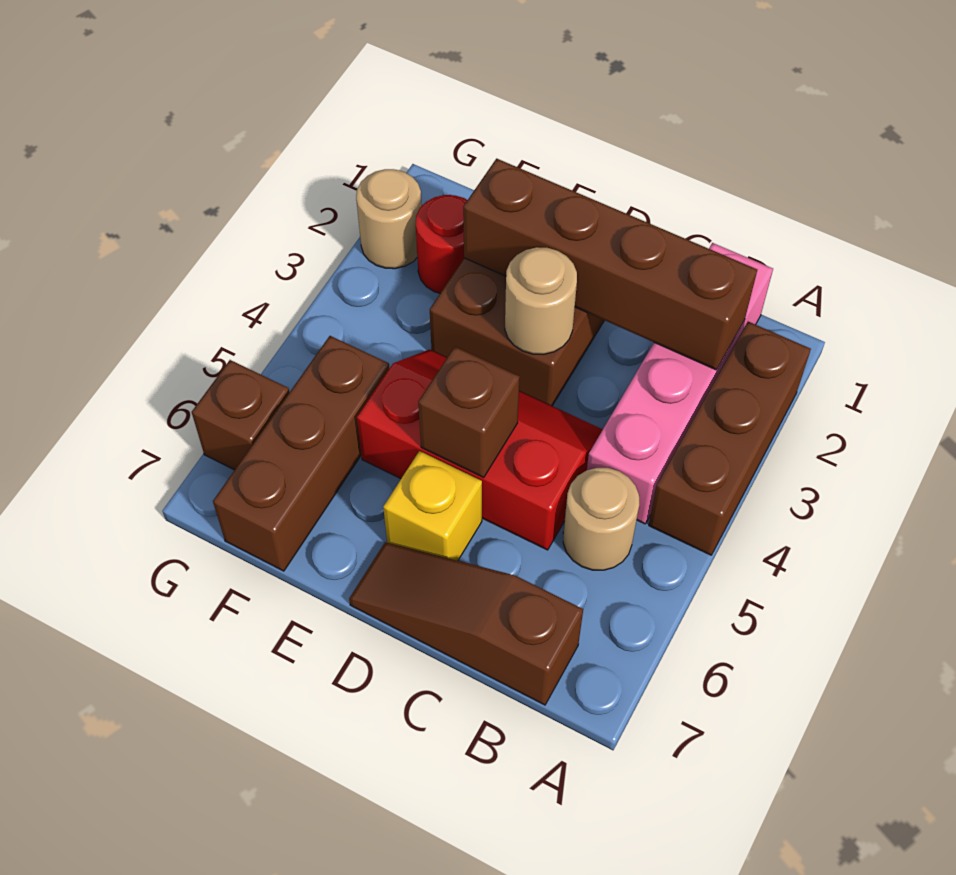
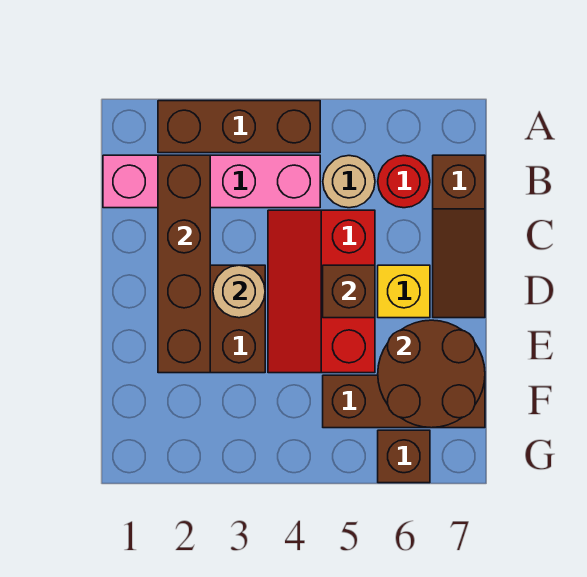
none -> brown round brick E6:F7 level 2
red round brick F2 level 1 -> red round brick B6 level 1
tan round brick G2 level 1 -> none

